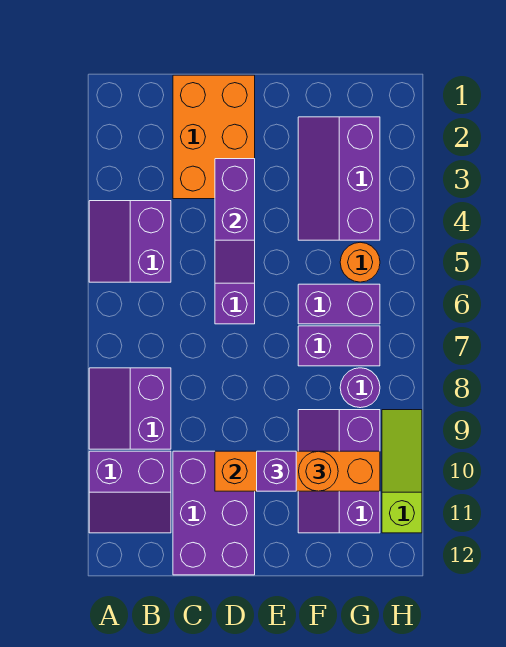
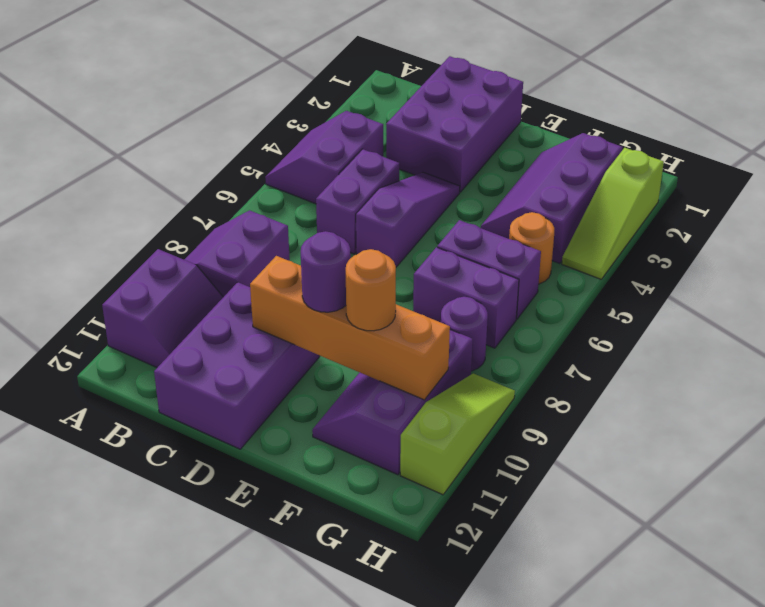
purple slope A10:B11 level 1 top 10 -> purple slope A10:B11 level 1 top A
orange brick C1:D3 level 1 -> purple brick C1:D3 level 1
purple brick D3:D4 level 2 -> purple brick C5:C6 level 1
purple brick E10 level 3 -> purple round brick E10 level 3
none -> lime slope H2:H4 level 1 top 2

